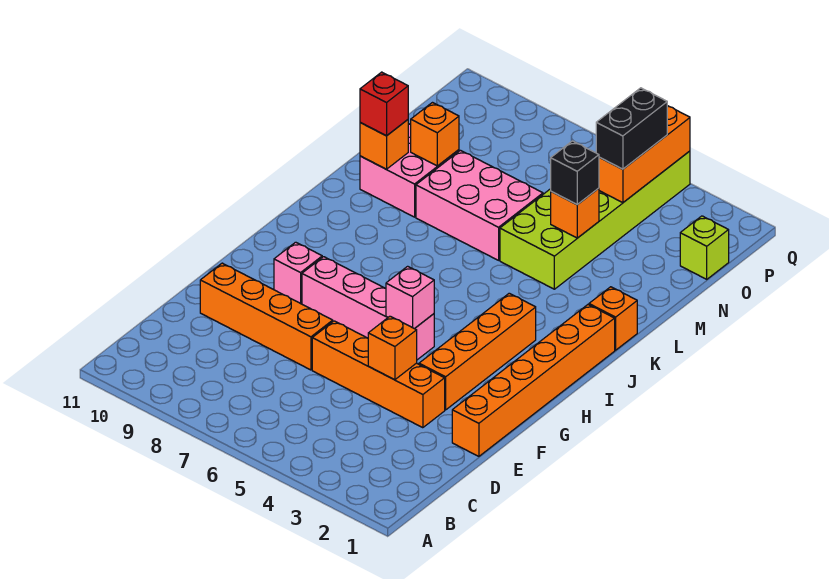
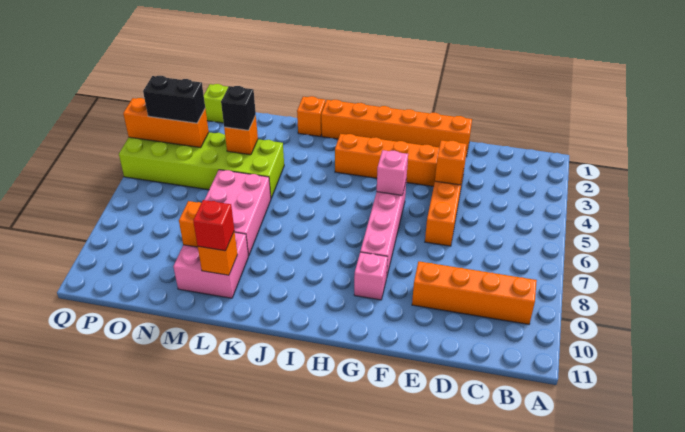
orange brick E7:E10 level 1 -> orange brick B9:E9 level 1

